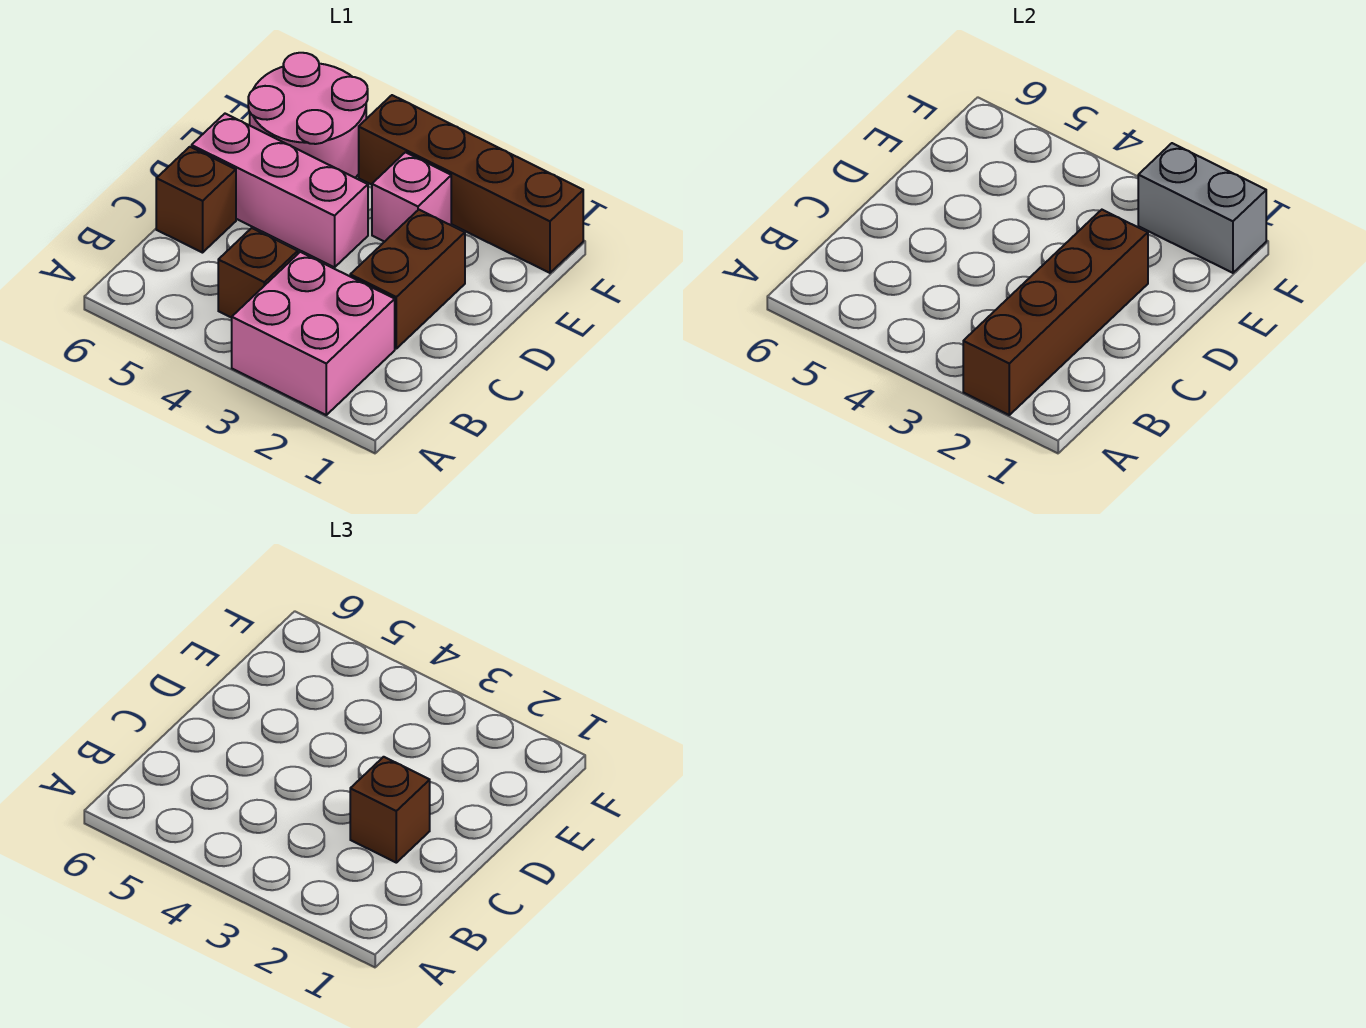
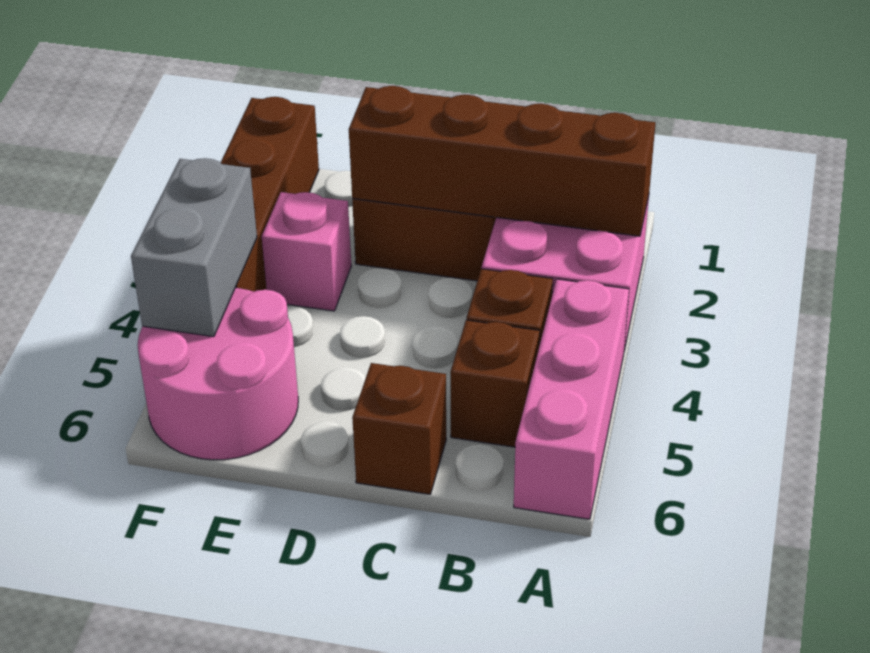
brown brick C2 level 3 -> brown brick B5 level 1
pink brick D4:D6 level 1 -> pink brick A4:A6 level 1
grey brick F1:F2 level 2 -> grey brick F4:F5 level 2

